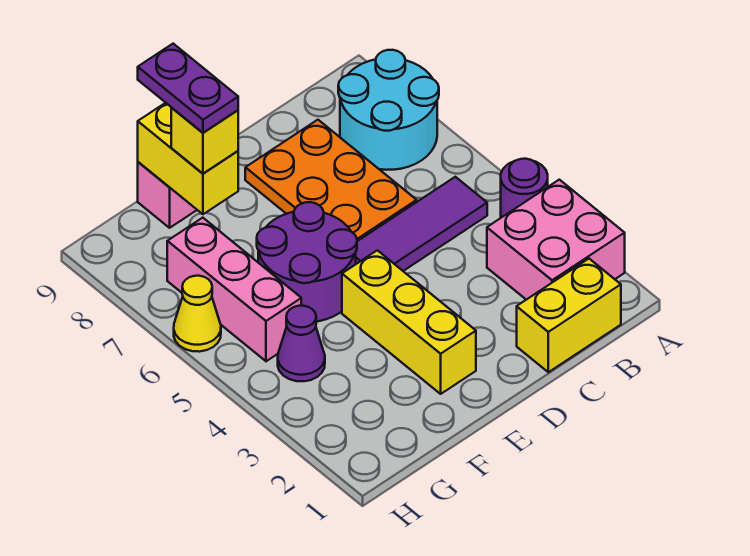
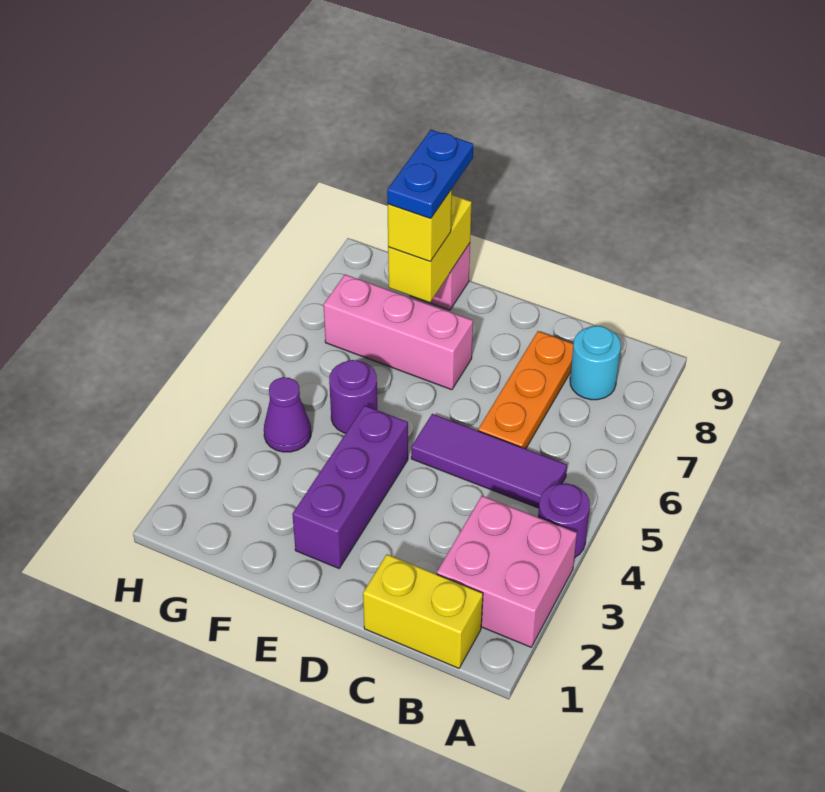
cyan round brick A7:B8 level 1 -> cyan round brick B8 level 1
orange plate C6:D8 level 1 -> orange plate C6:C8 level 1
yellow brick E2:E4 level 1 -> purple brick E2:E4 level 1
purple round brick E5:F6 level 1 -> purple round brick F5 level 1
purple plate F8:F9 level 4 -> blue plate F8:F9 level 4
pink brick G5:G7 level 1 -> pink brick E7:G7 level 1
yellow cone H6 level 1 -> none

